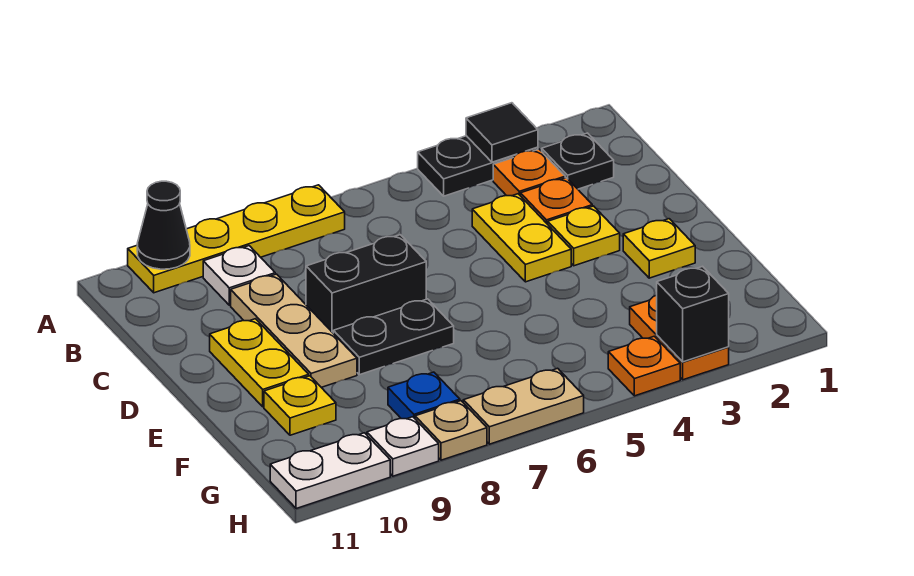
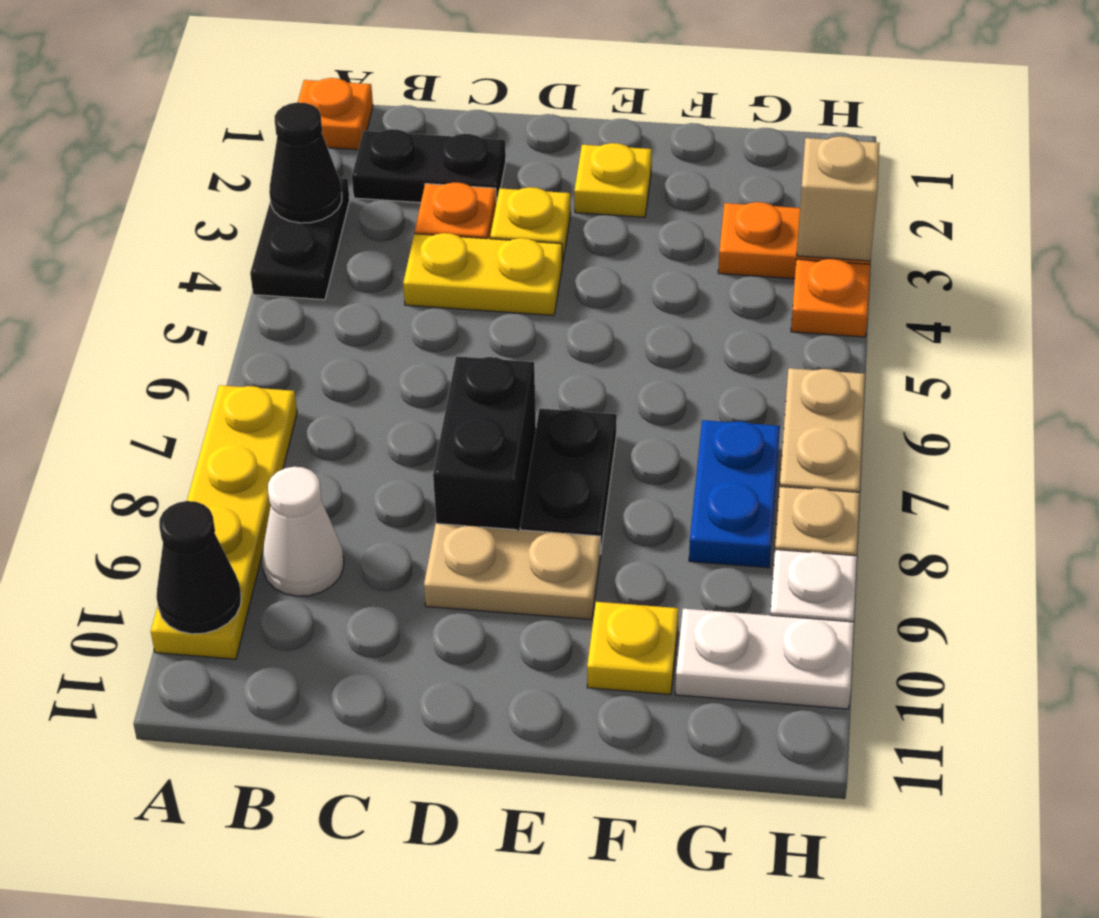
black tile A3 level 2 -> black cone A3 level 2
black plate B2 level 1 -> black plate B2:C2 level 1
orange plate B3 level 1 -> orange plate A1 level 1
white plate B9 level 1 -> white cone B9 level 1
tan plate C9:E9 level 1 -> tan plate D9:E9 level 1
yellow plate D10:E10 level 1 -> none
blue plate G8 level 1 -> blue plate G7:G8 level 1
black brick H3 level 2 -> tan brick H3 level 2
white plate H10:H11 level 1 -> white plate G10:H10 level 1

